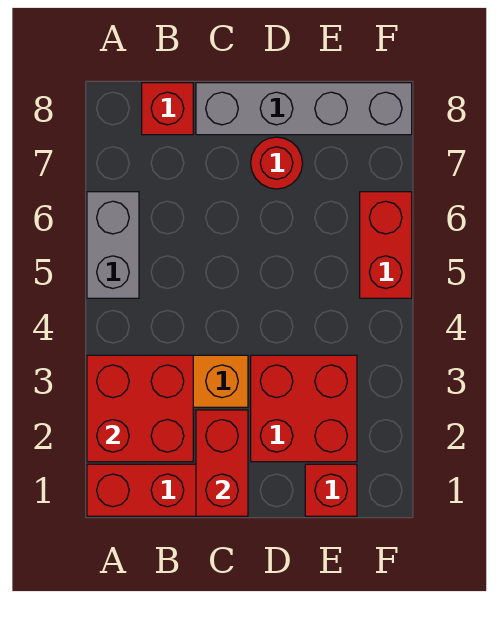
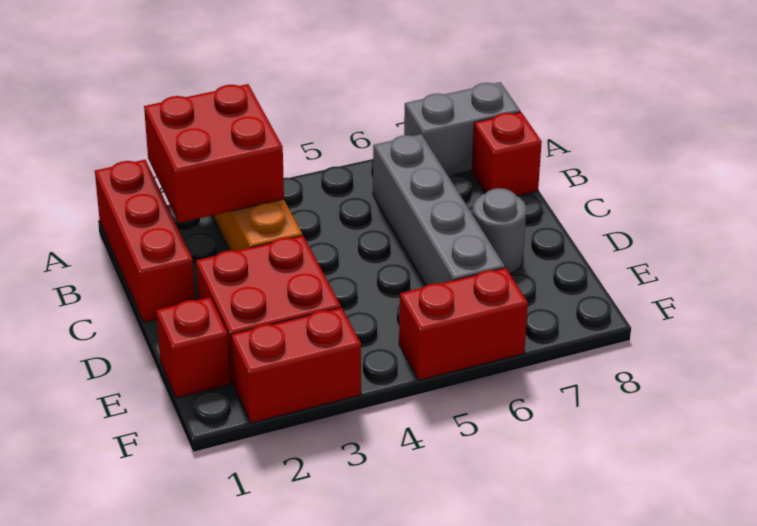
grey brick A5:A6 level 1 -> grey brick A7:A8 level 1
red brick C1:C2 level 2 -> red brick F2:F3 level 1
grey brick C8:F8 level 1 -> grey brick B6:E6 level 1
red round brick D7 level 1 -> grey round brick D7 level 1

